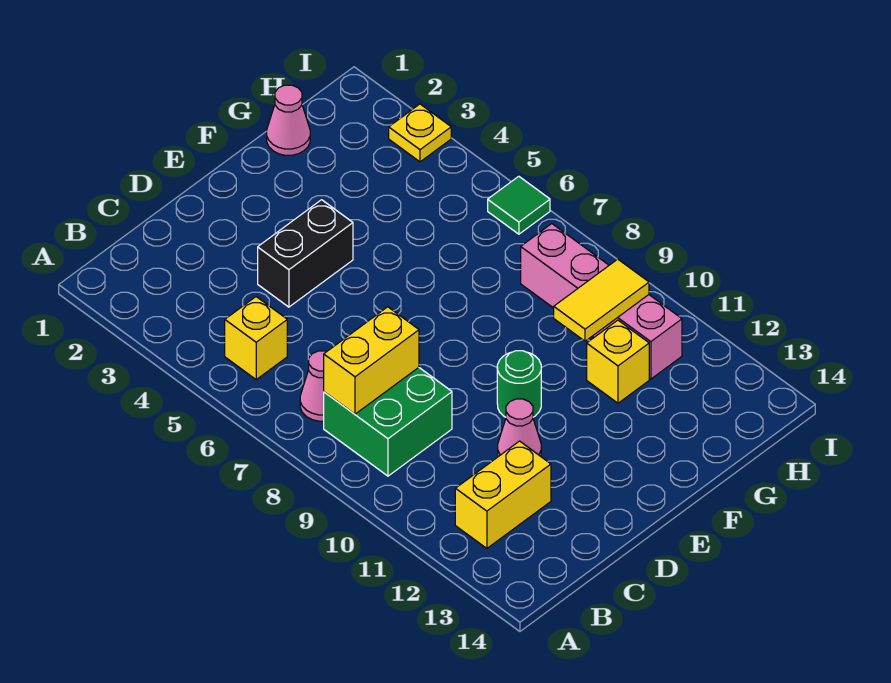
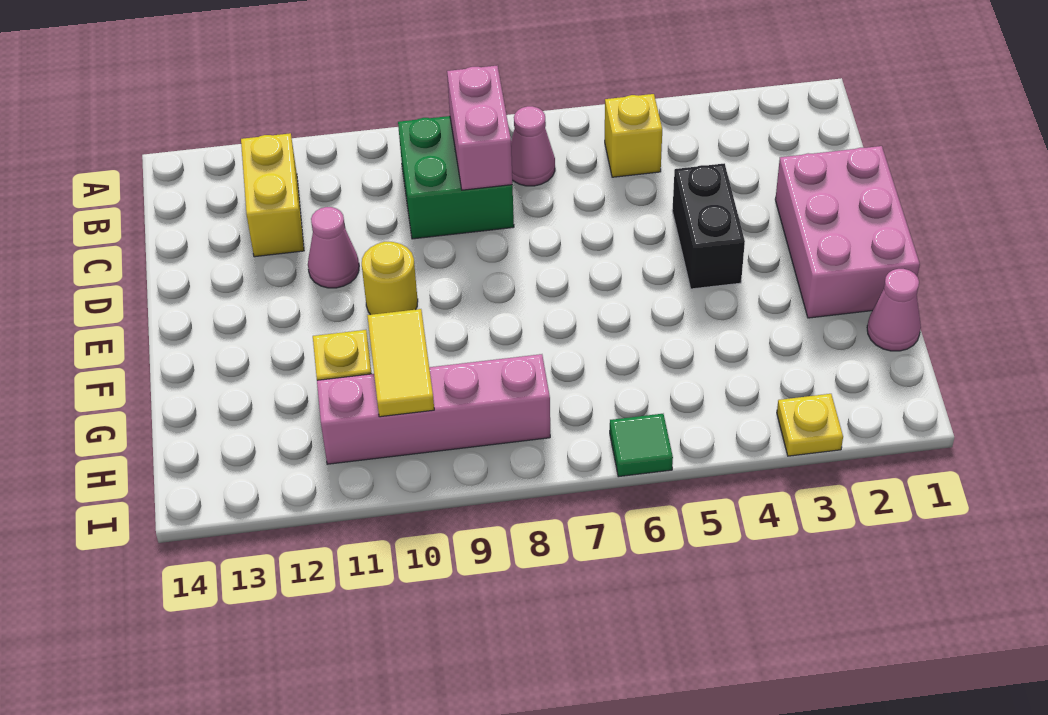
yellow brick B8:C8 level 2 -> pink brick B8:C8 level 2
none -> pink brick D1:F2 level 1
green round brick E10 level 1 -> yellow round brick E10 level 1

